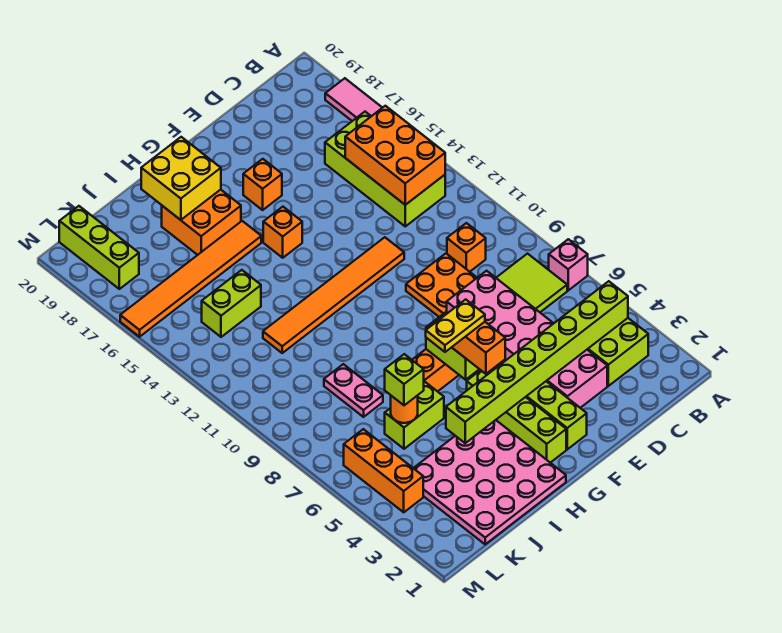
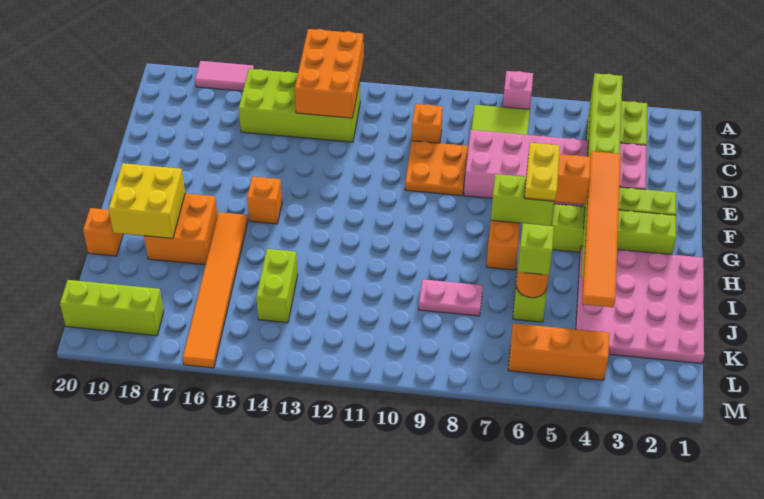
orange brick B13:C15 level 2 -> orange brick A13:C14 level 2
orange tile E12:J12 level 1 -> orange tile F4:K4 level 3
orange brick F17 level 1 -> orange brick I20 level 1

